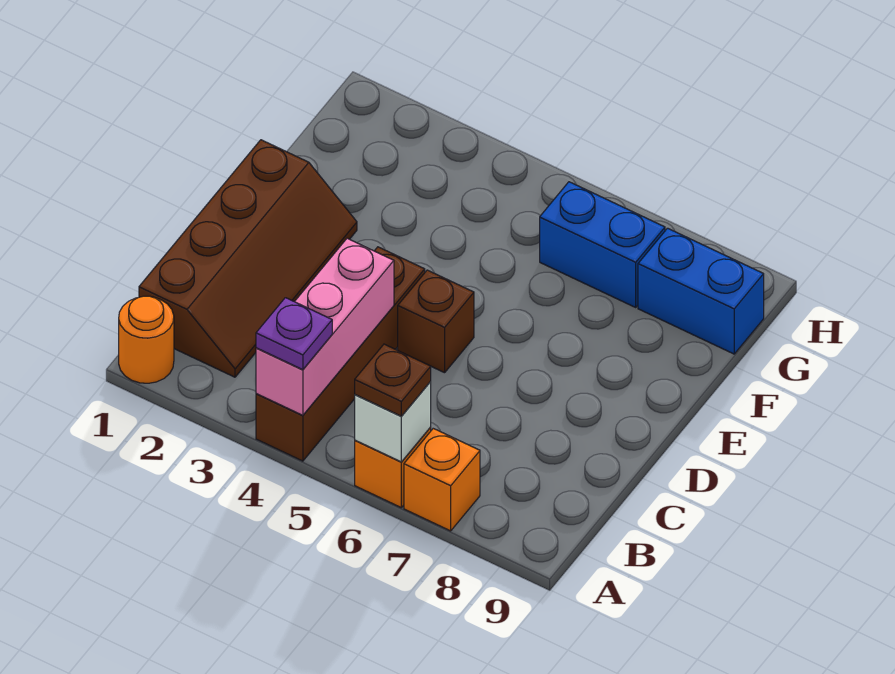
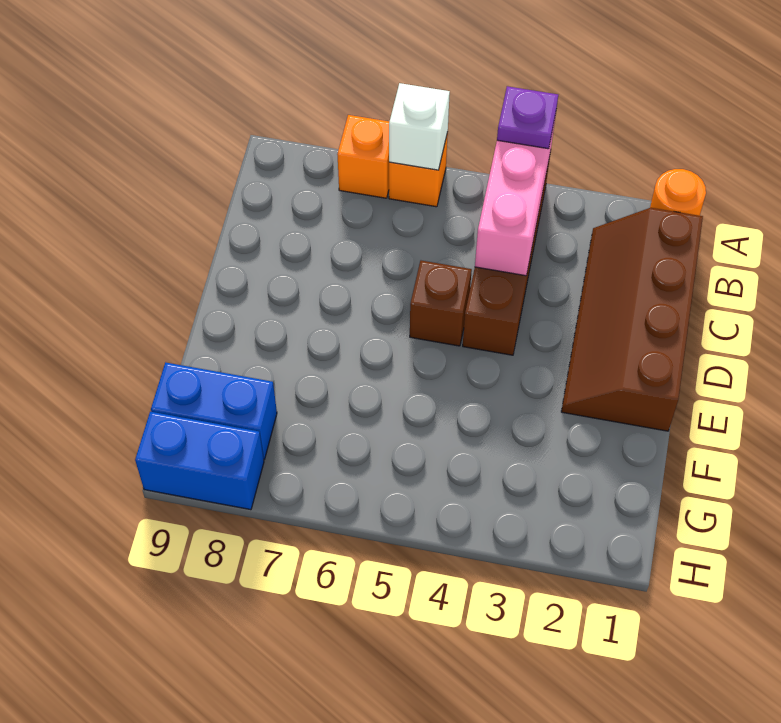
brown plate A6 level 3 -> none
blue brick G6:G7 level 1 -> blue brick H8:H9 level 1

